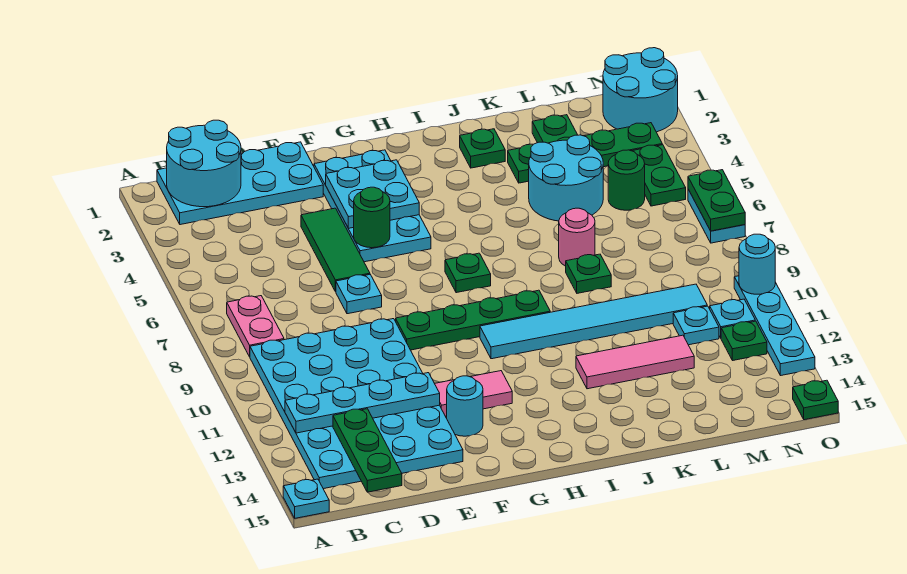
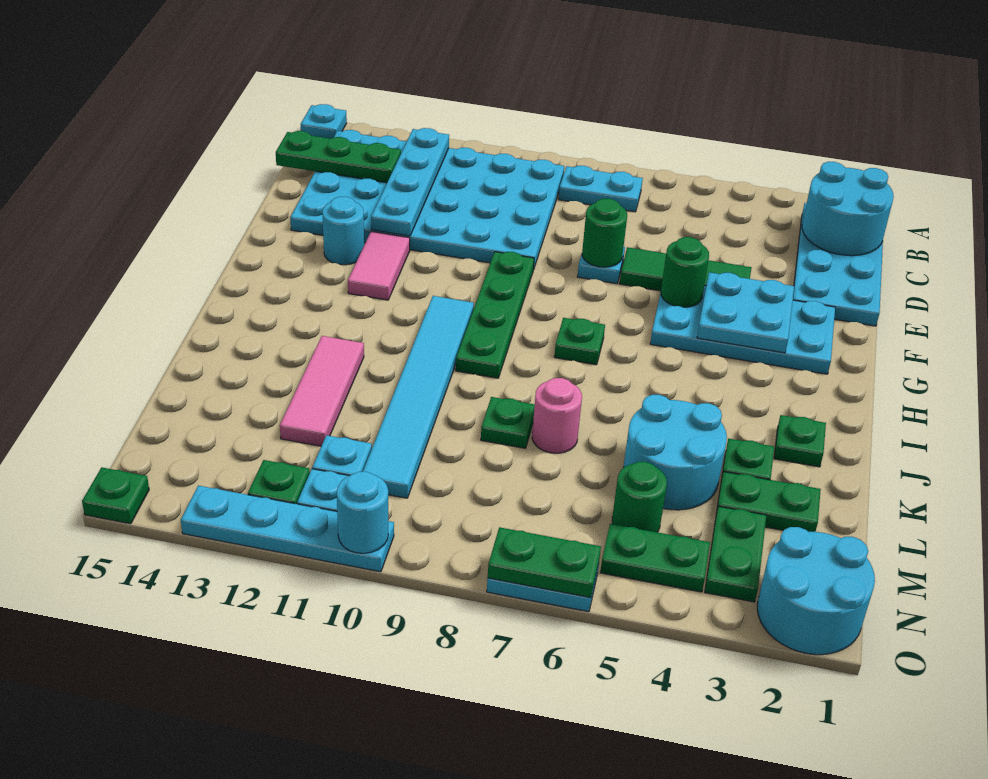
pink plate B7:B8 level 1 -> cyan plate B7:B8 level 1
none -> green round brick E7 level 2

